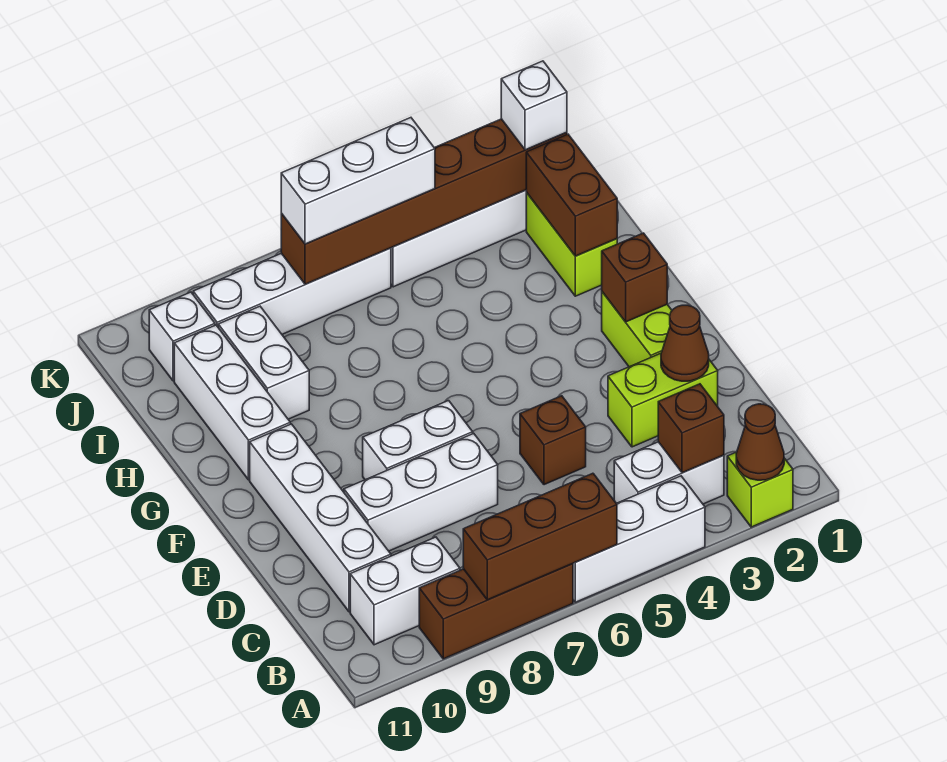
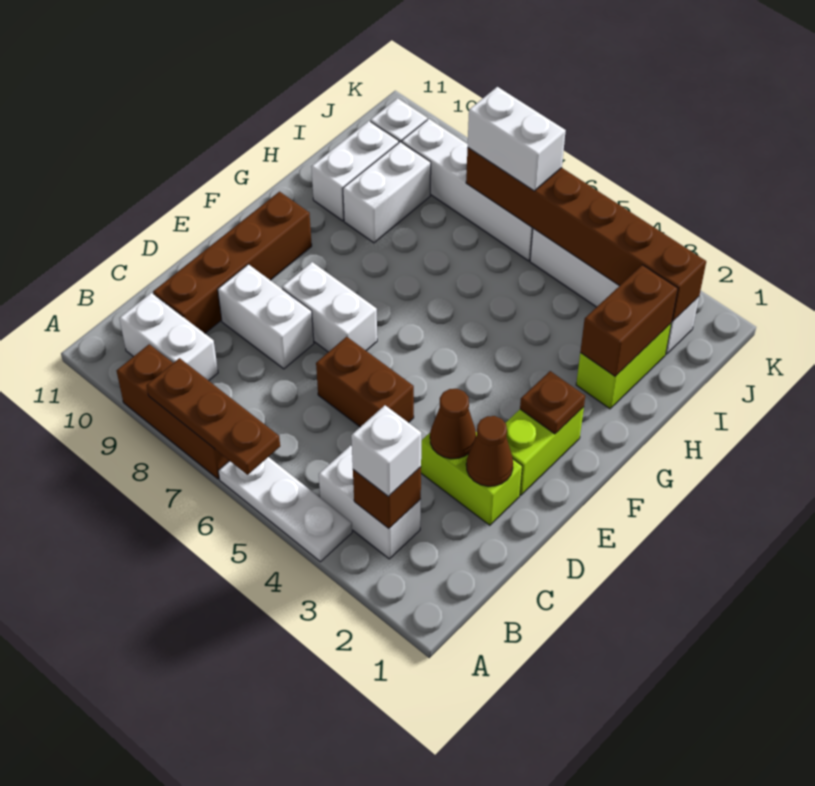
lime brick A2 level 1 -> none
brown cone A2 level 2 -> brown cone D3 level 2
white brick A4:A6 level 1 -> white plate A4:A6 level 1
brown brick A6:A8 level 2 -> brown plate A6:A8 level 2
white brick C10:F10 level 1 -> brown brick C10:F10 level 1
brown brick D5 level 1 -> brown brick D5:D6 level 1
white brick D7:D9 level 1 -> white brick D8:D9 level 1
brown brick F2 level 2 -> brown plate F2 level 2
white brick G10:I10 level 1 -> white brick H10:I10 level 1
white brick J2 level 3 -> white brick B3 level 3
white brick J5:J7 level 3 -> white brick J6:J7 level 3

